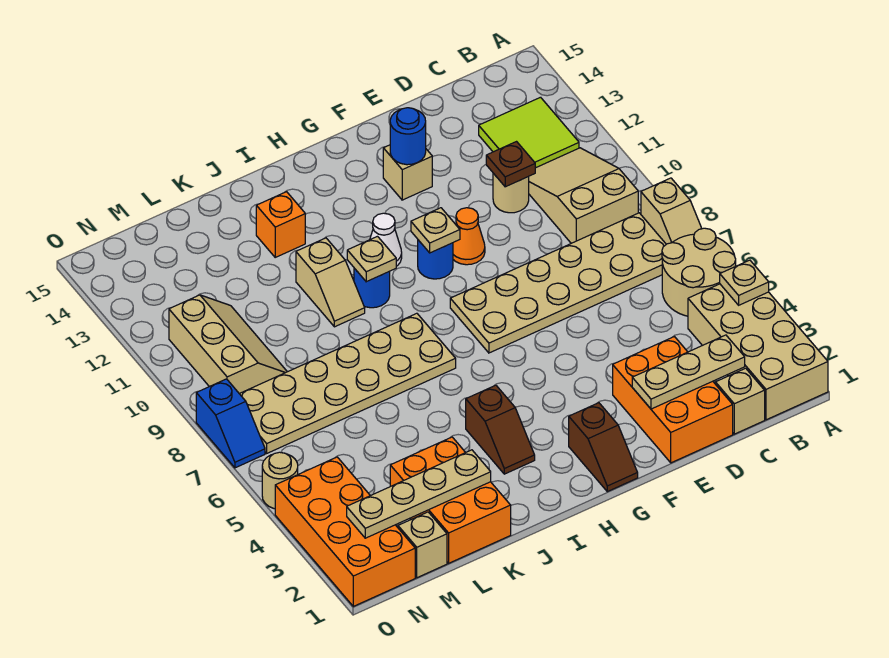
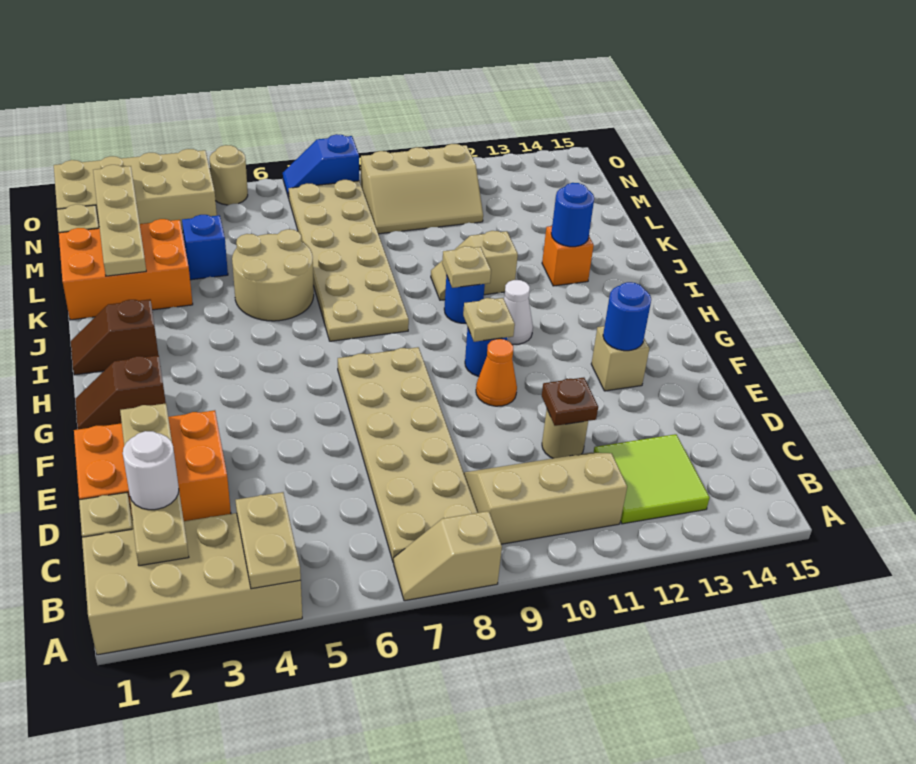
tan plate A4 level 2 -> tan plate A4:B4 level 2
tan round brick A5:B6 level 1 -> tan round brick J5:K6 level 1
tan slope B9:C11 level 1 top 9 -> tan slope B9:C11 level 1 top B
tan plate C2:E2 level 2 -> tan plate B2:E2 level 2
none -> white round brick C2 level 3
brown slope I3:I4 level 1 top 4 -> brown slope I1:I2 level 1 top 2
none -> blue round brick J13 level 2
none -> blue brick L4 level 1
orange brick N1:O4 level 1 -> tan brick N1:O4 level 1

